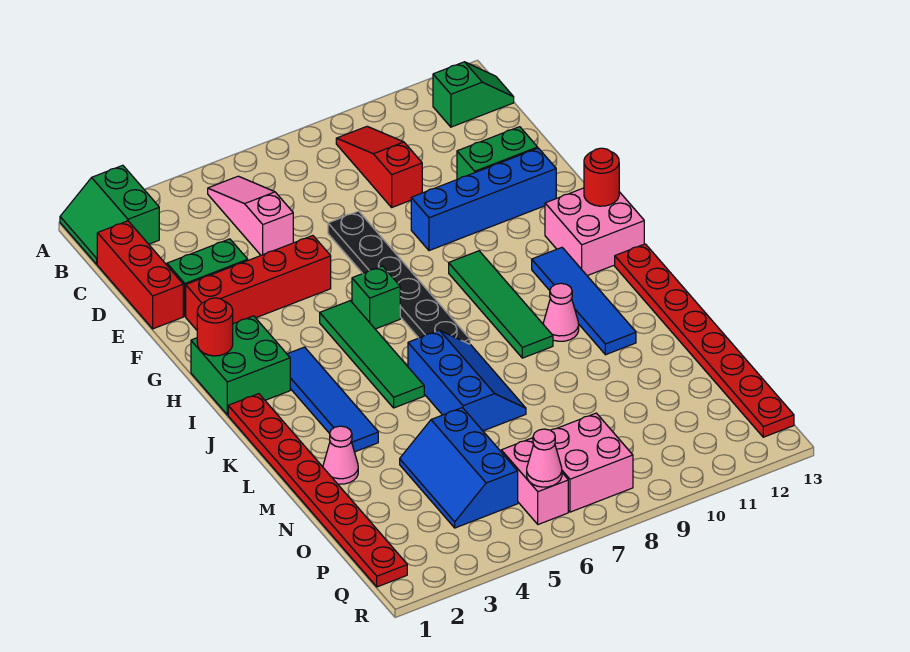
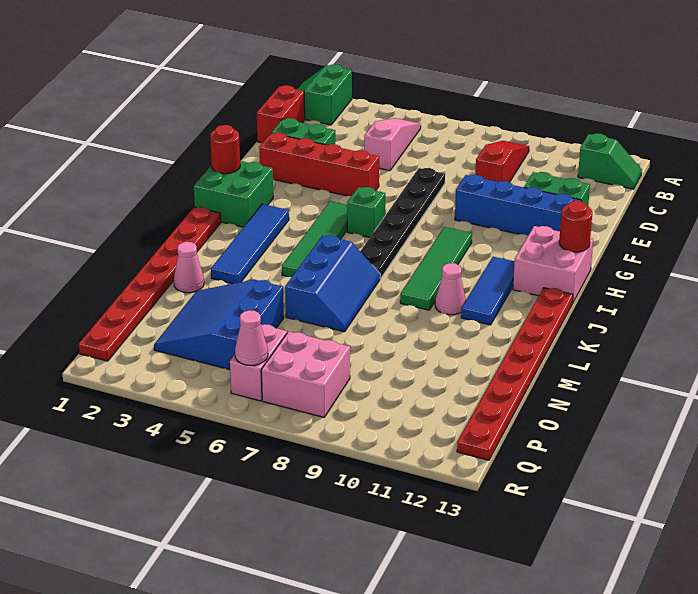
red brick C1:E1 level 1 -> red brick C1:D1 level 1
blue tile I11:L11 level 1 -> blue tile I11:K11 level 1
blue slope N4:P5 level 1 top 5 -> blue slope N3:P5 level 1 top 5

